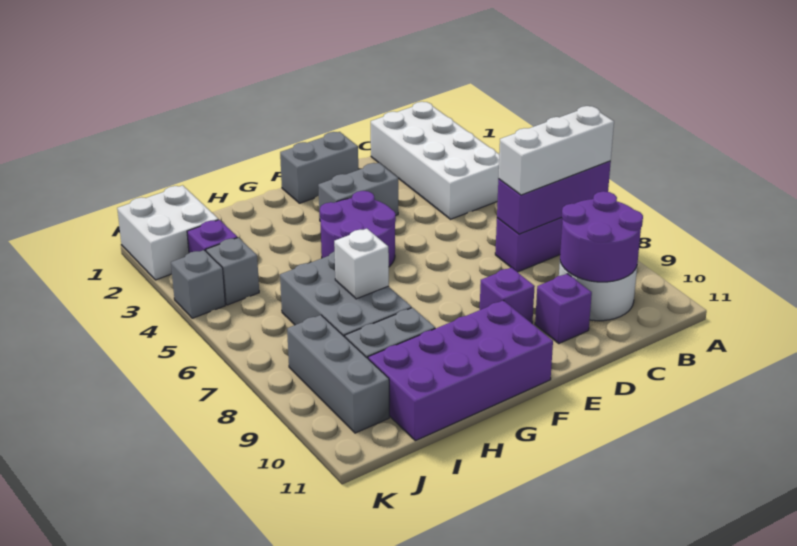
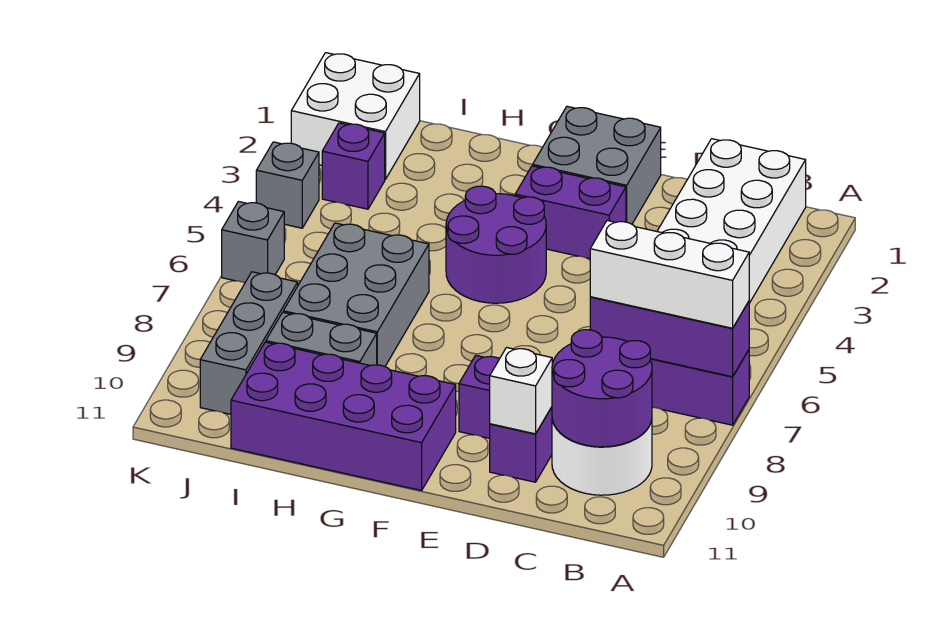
grey brick E1:F1 level 1 -> grey brick E1:F2 level 1
grey brick E3:F3 level 1 -> purple brick E3:F3 level 1
white brick H7 level 2 -> white brick D10 level 2
grey brick J4 level 1 -> grey brick K6 level 1

